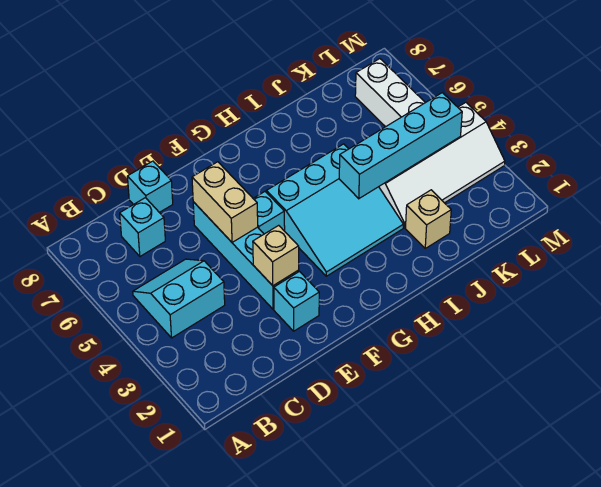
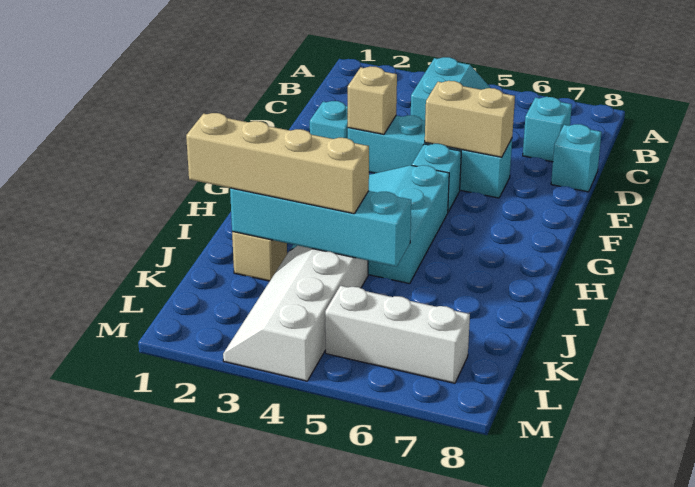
cyan brick I4:L4 level 2 -> cyan brick J2:J5 level 2
none -> tan brick J1:J4 level 3

